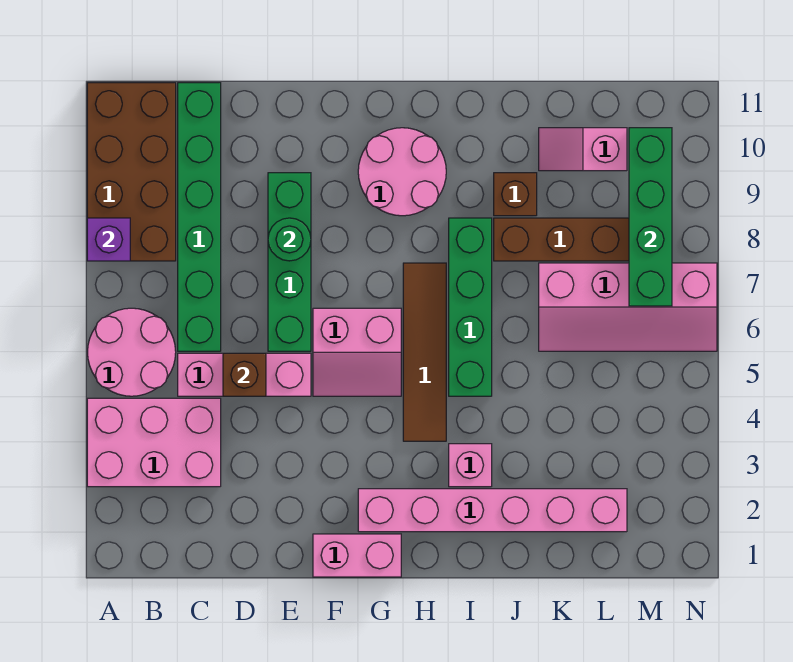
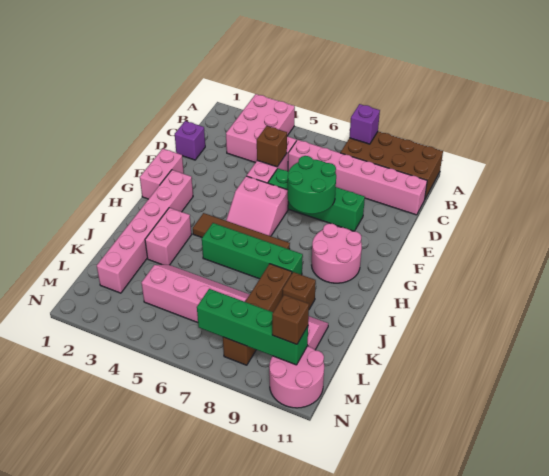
pink round brick A5:B6 level 1 -> pink round brick M10:N11 level 1
green brick C6:C11 level 1 -> pink brick C6:C11 level 1
none -> purple brick D1 level 1
green round brick E8 level 2 -> green round brick E7:F8 level 2
pink slope F5:G6 level 1 top 6 -> pink slope F5:G6 level 1 top F
pink brick I3 level 1 -> pink brick I3:J3 level 1
pink slope K6:N7 level 1 top 7 -> pink slope K4:L7 level 1 top L
none -> brown brick M10 level 3

